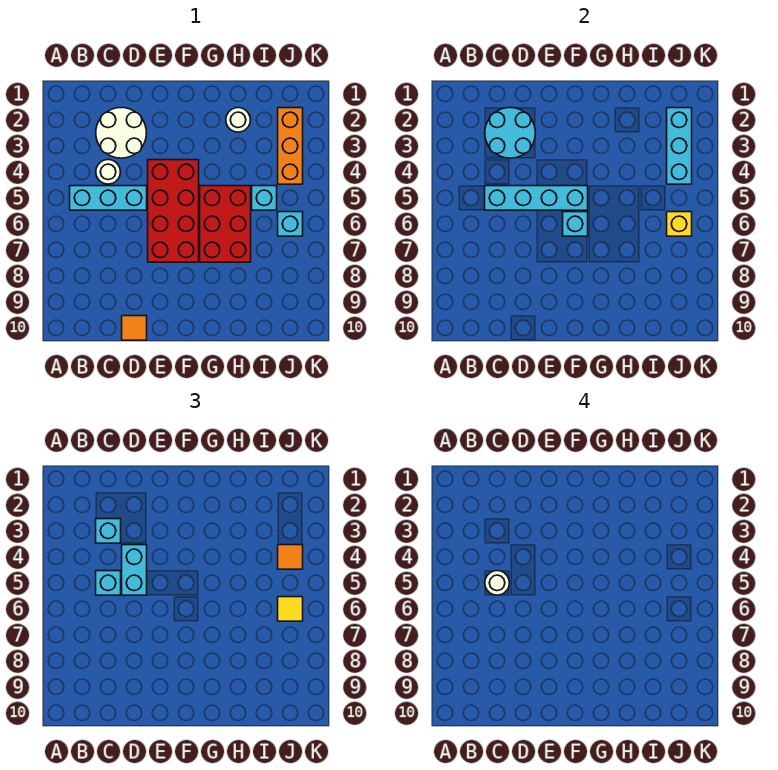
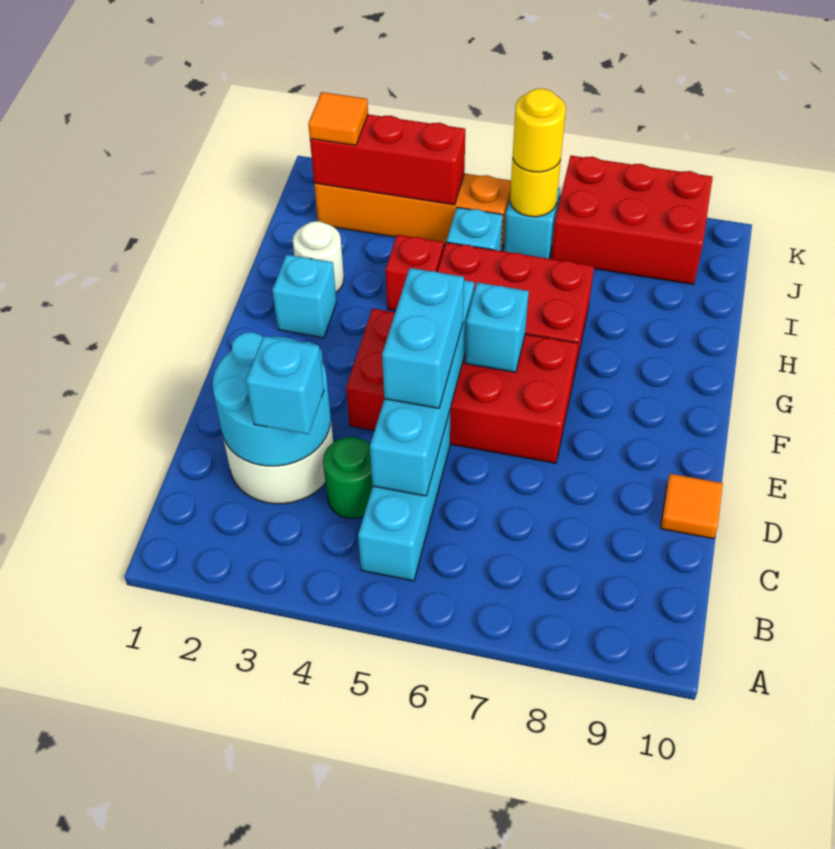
white round brick C4 level 1 -> green round brick C4 level 1
cyan brick C5 level 3 -> cyan brick G2 level 1
white round brick C5 level 4 -> none
cyan brick D4:D5 level 3 -> cyan brick D5:E5 level 3
none -> red brick H4 level 1
orange brick J2:J4 level 1 -> orange brick J2:J5 level 1
cyan brick J2:J4 level 2 -> red brick J2:J4 level 2
orange tile J4 level 3 -> orange tile J2 level 3
yellow brick J6 level 2 -> yellow round brick J6 level 2
yellow tile J6 level 3 -> yellow round brick J6 level 3
none -> red brick J7:K9 level 1

